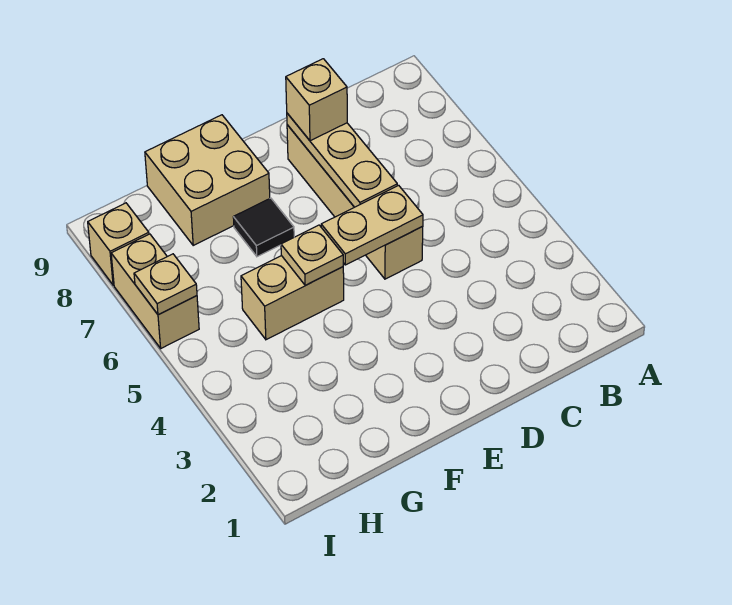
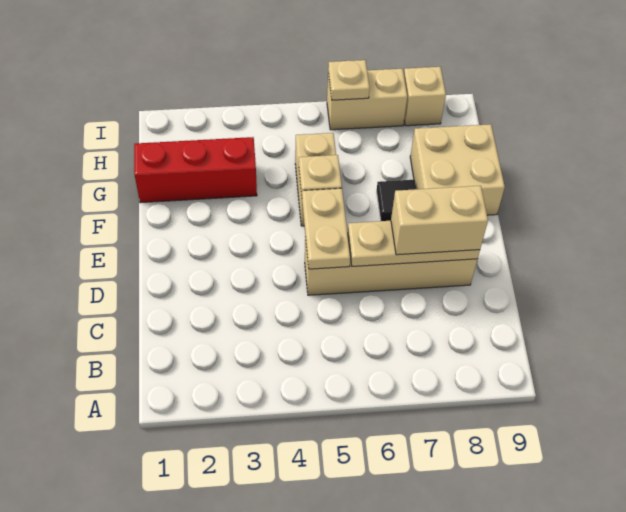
tan brick D8 level 3 -> tan brick D7:D8 level 3
none -> red brick G1:G3 level 1

